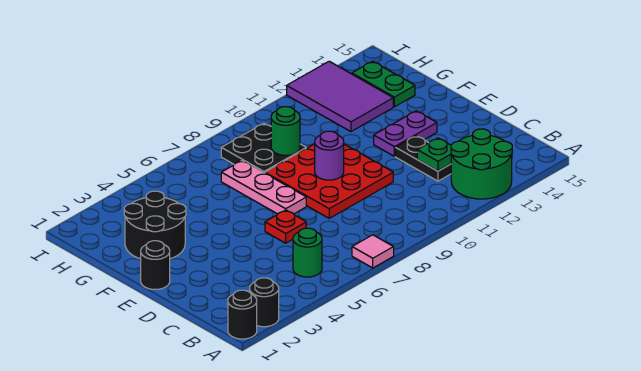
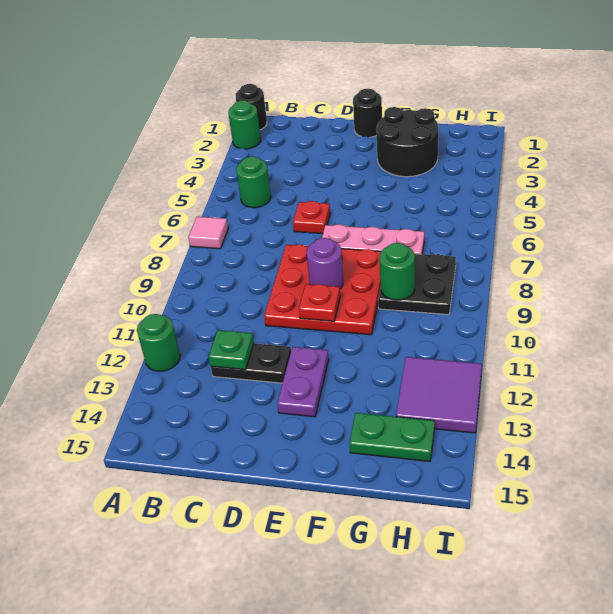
black round brick A2 level 1 -> green round brick A2 level 1
green round brick A12:B13 level 1 -> green round brick A12 level 1
none -> red plate E10 level 2
purple tile G12:I13 level 1 -> purple tile H12:I13 level 1

